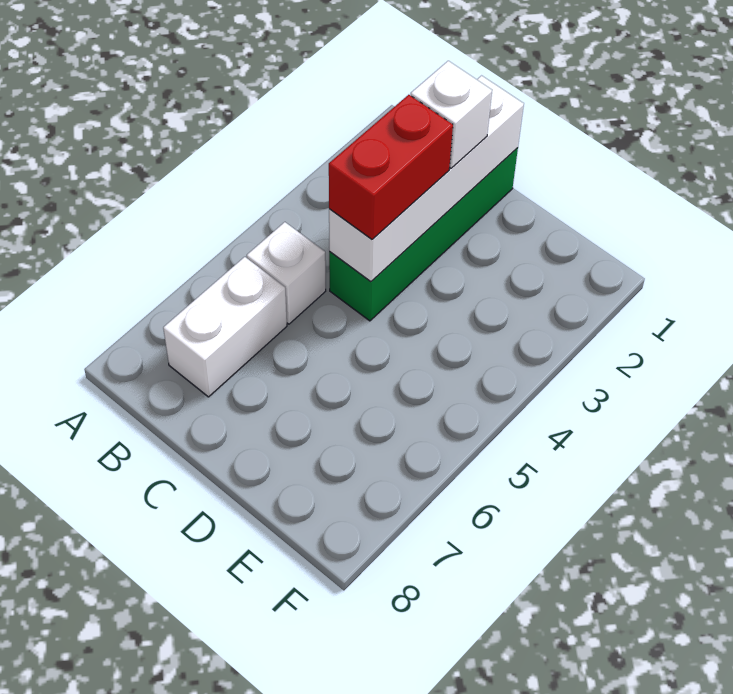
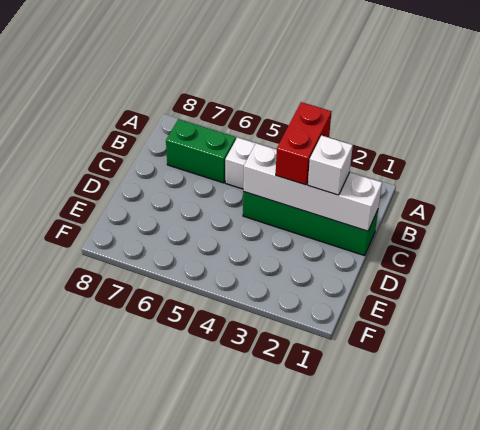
white brick B6:B7 level 1 -> green brick B6:B7 level 1
red brick C3:C4 level 3 -> red brick B3:C3 level 3

